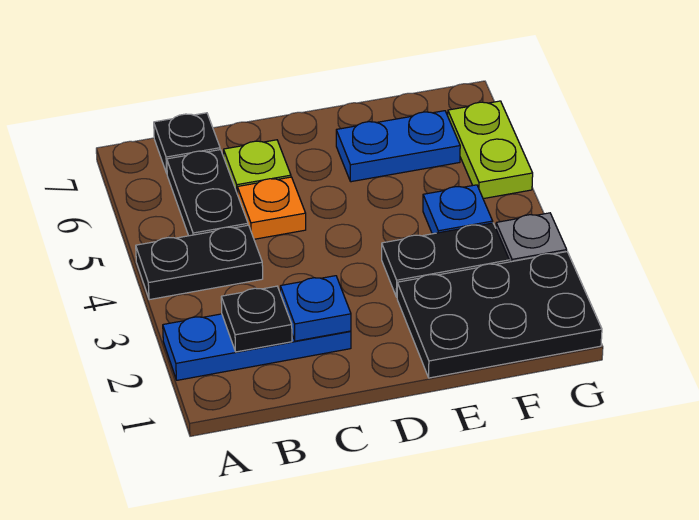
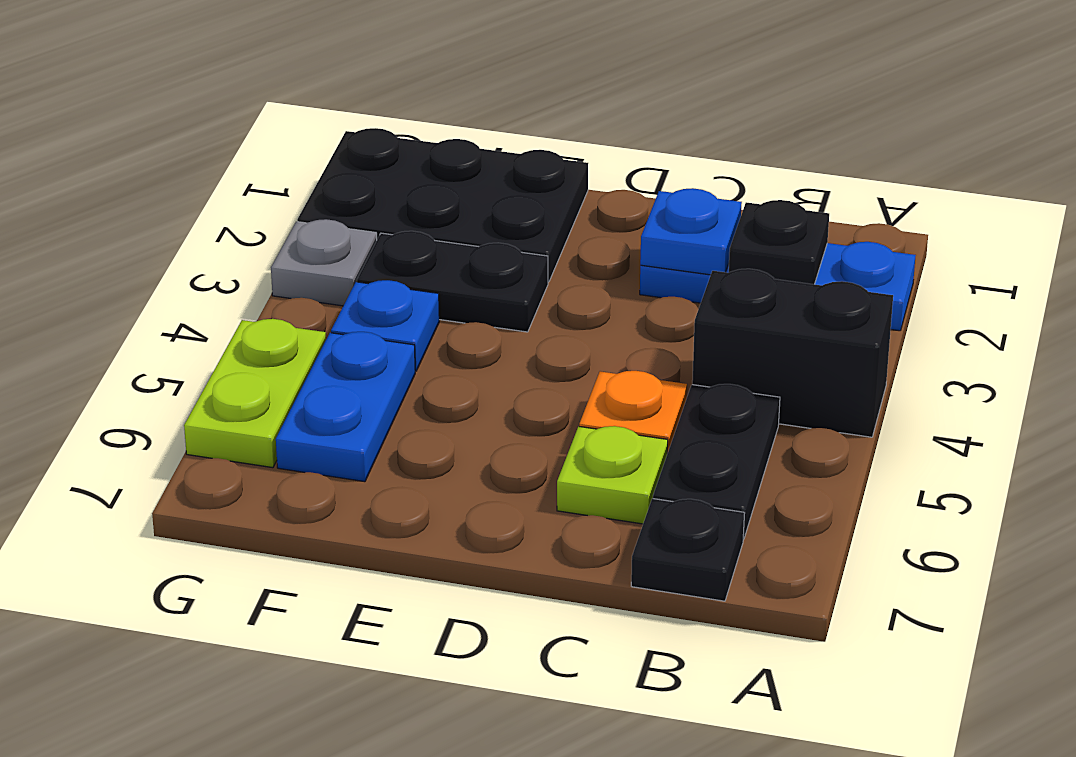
black plate A4:B4 level 1 -> black brick A4:B4 level 1
blue plate E6:F6 level 1 -> blue plate F5:F6 level 1

